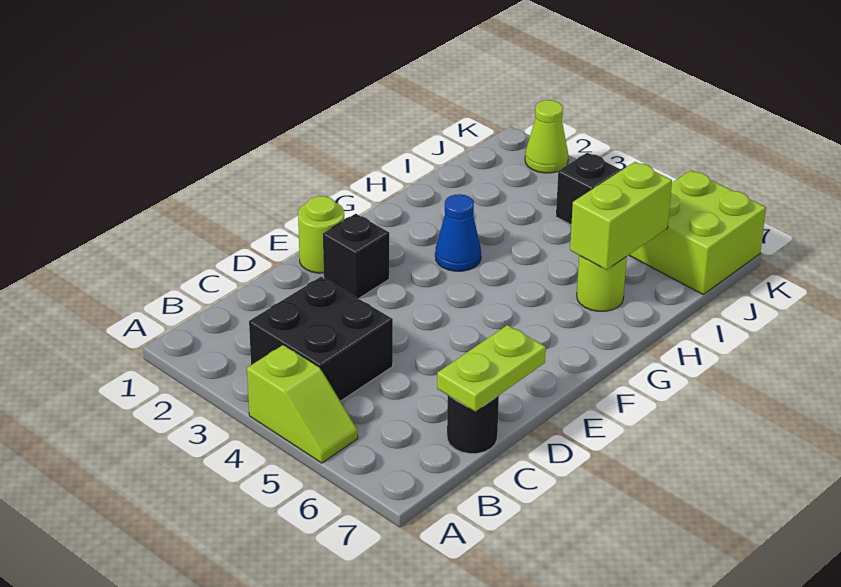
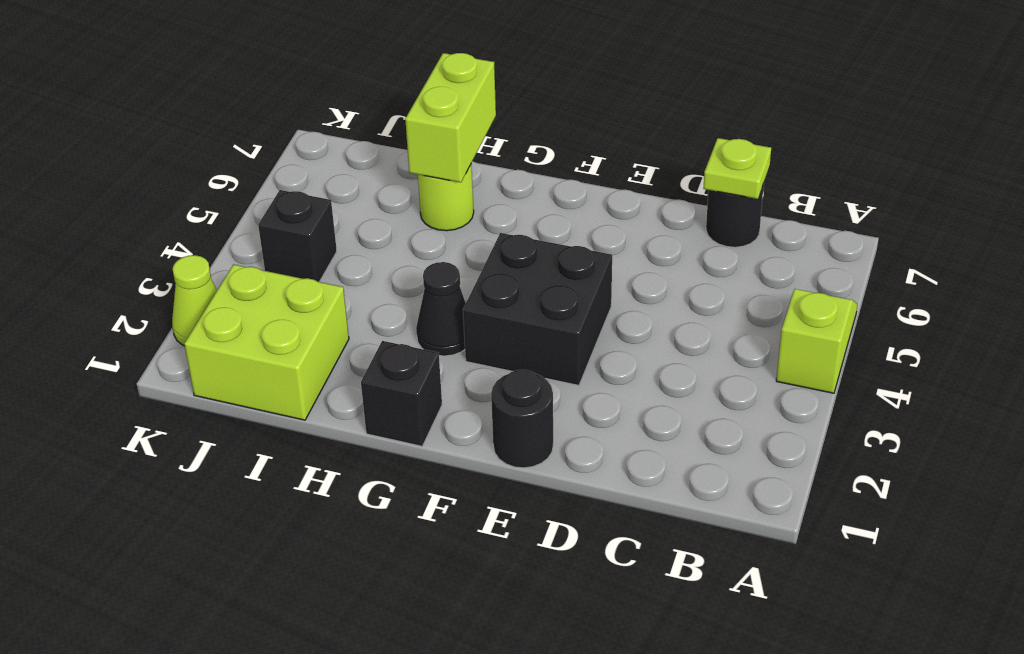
black brick B3:C4 level 1 -> black brick E3:F4 level 1
lime plate C7:D7 level 2 -> lime plate C7 level 2
lime round brick E1 level 1 -> black round brick E1 level 1
black brick E2 level 1 -> black brick G1 level 1
blue cone G3 level 1 -> black cone G3 level 1
lime brick H6:I6 level 2 -> lime brick H6:H7 level 2
lime brick J6:K7 level 1 -> lime brick I1:J2 level 1

